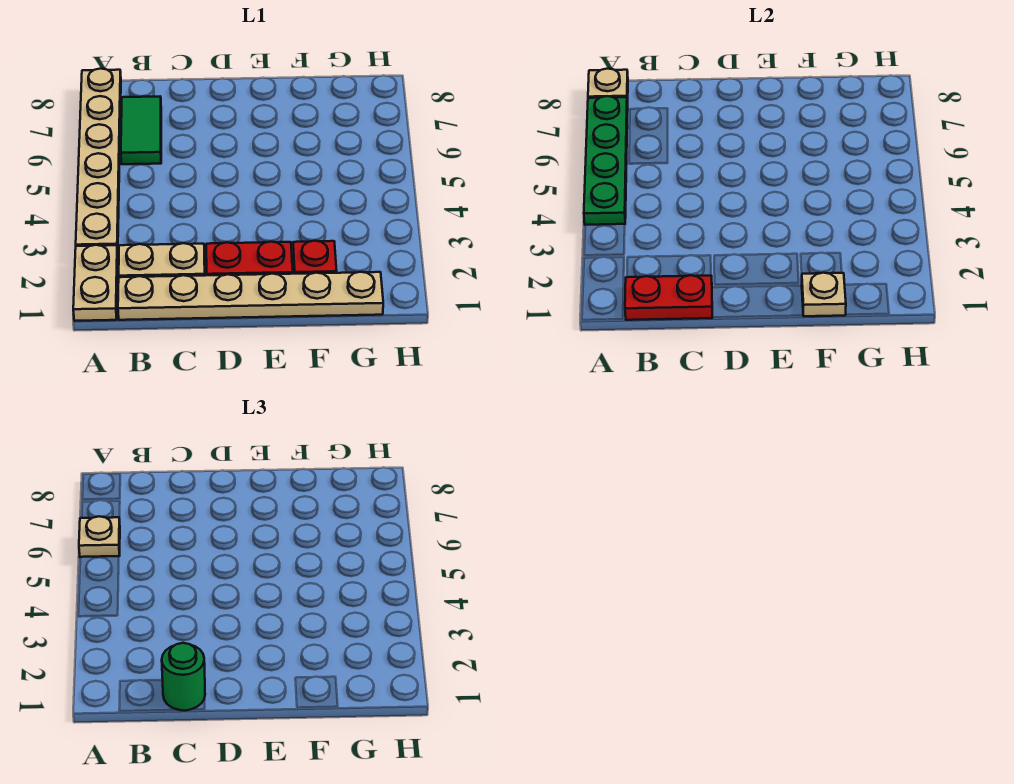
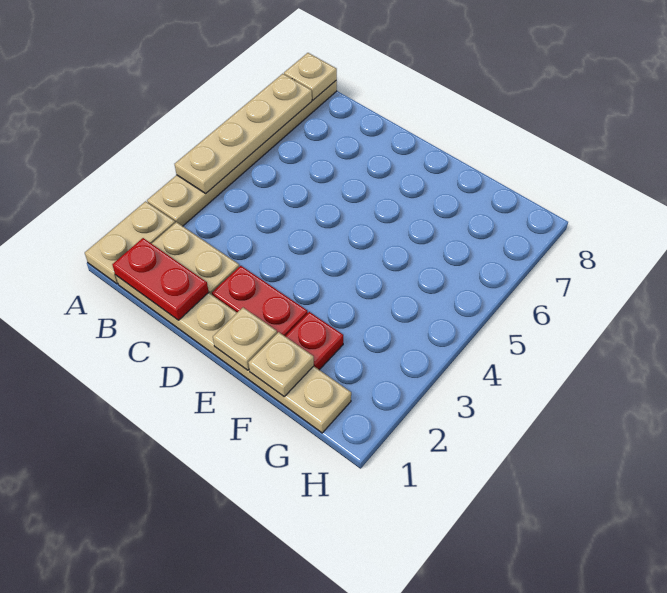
green plate A4:A7 level 2 -> tan plate A4:A7 level 2
tan plate A6 level 3 -> tan plate E1 level 2
green tile B6:B7 level 1 -> none
green round brick C1 level 3 -> none

